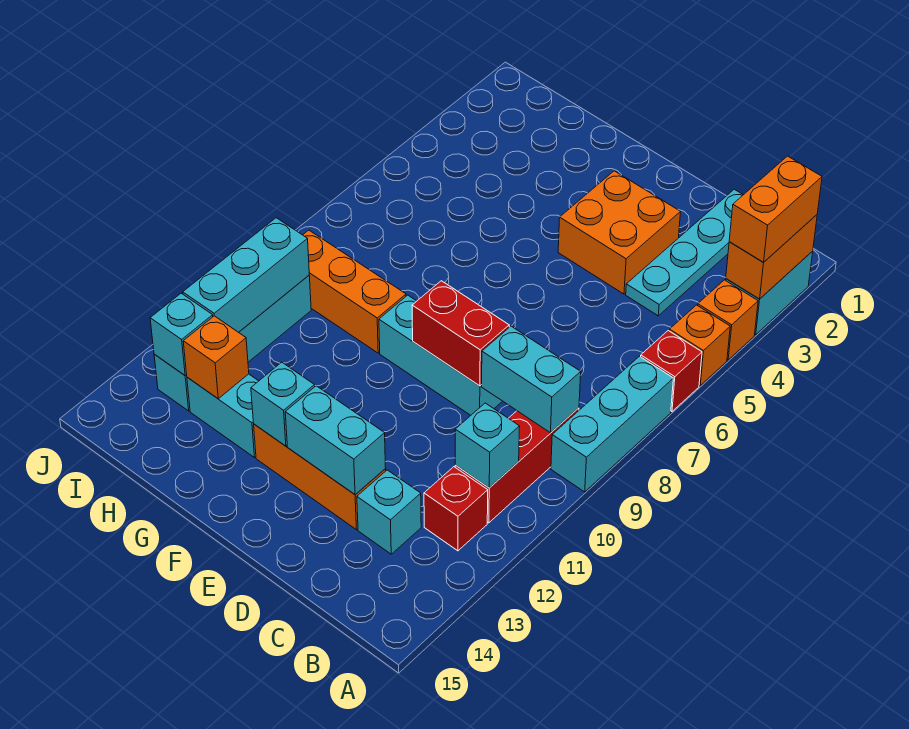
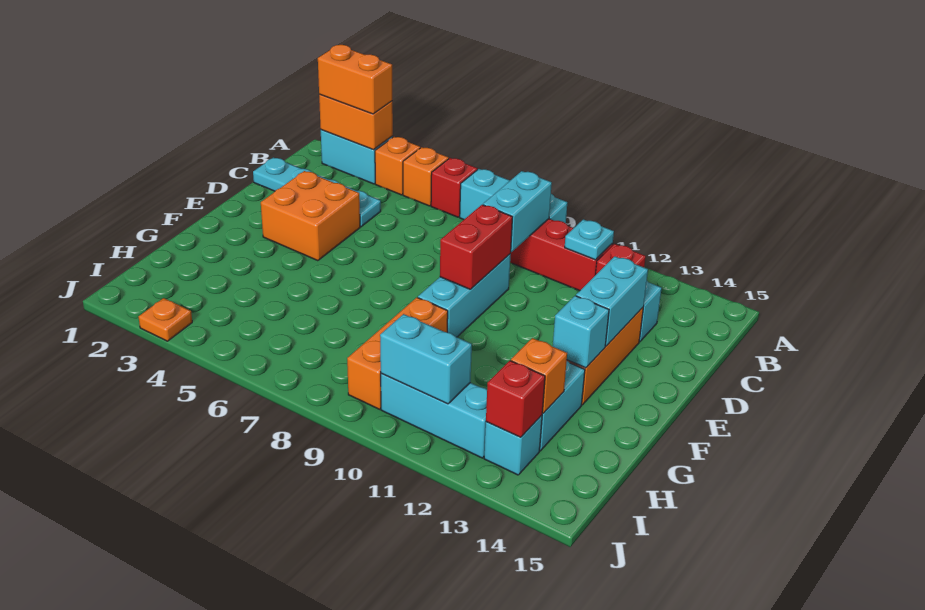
cyan brick B11 level 2 -> cyan plate B11 level 2
cyan brick I10:I12 level 2 -> cyan brick I10:I11 level 2
cyan brick I13 level 2 -> red brick I13 level 2
none -> orange plate J3 level 1

